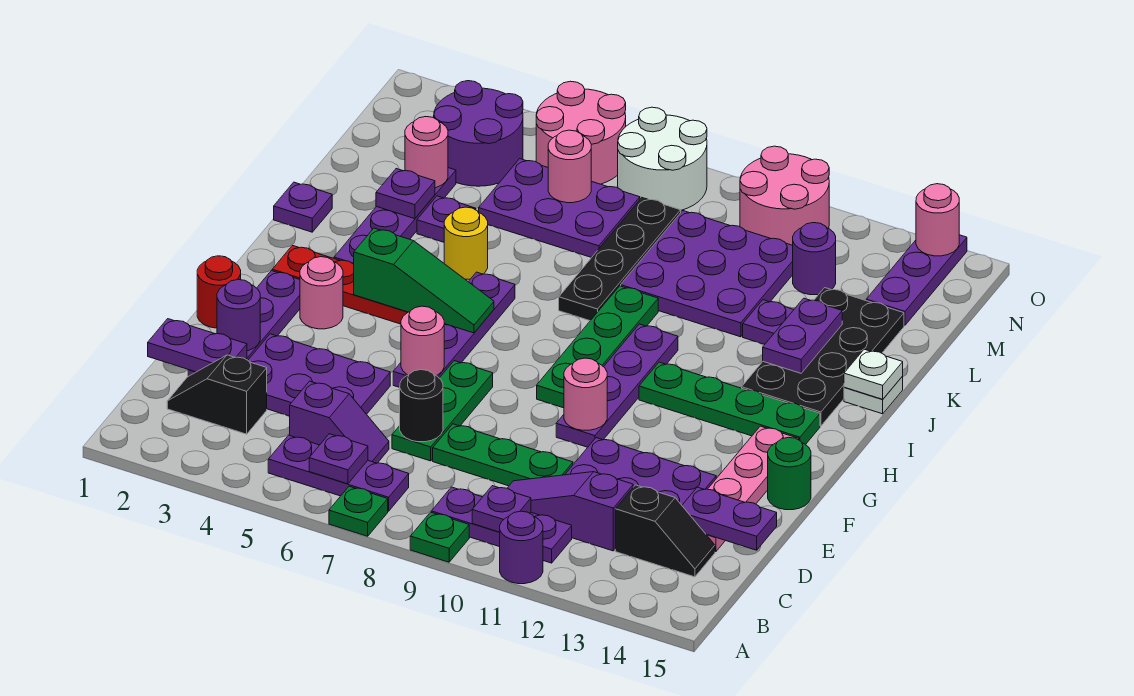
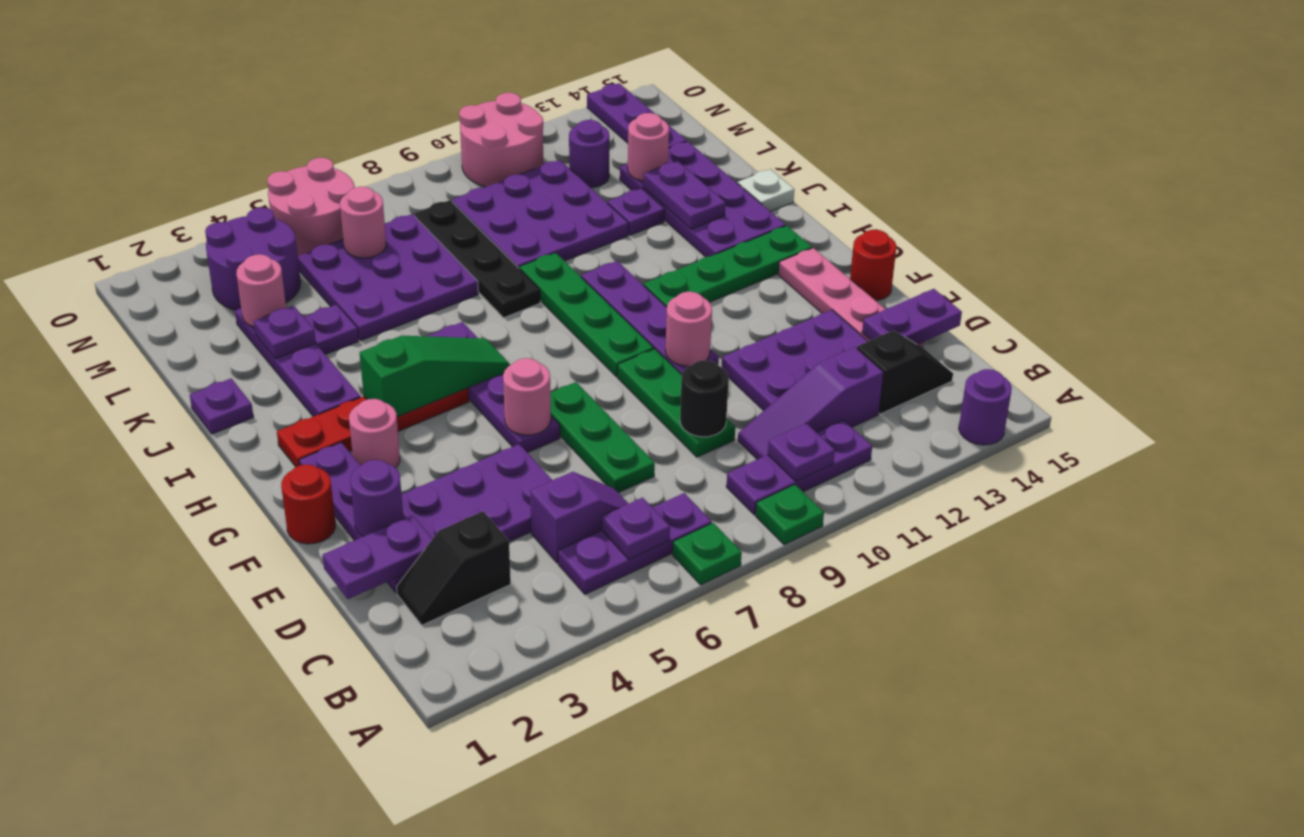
purple round brick A11 level 1 -> purple round brick A14 level 1
black round brick D7 level 2 -> black round brick D9 level 2
green plate D8:D10 level 1 -> green plate D9:F9 level 1
green round brick F15 level 1 -> red round brick F15 level 1
black plate I13:L14 level 1 -> purple plate I13:L14 level 1
yellow round brick J5 level 1 -> none
white plate J15 level 2 -> none
purple plate L5:M7 level 1 -> purple plate K5:M7 level 1
white round brick N7:O8 level 1 -> none
pink round brick O14 level 2 -> pink round brick L13 level 2

